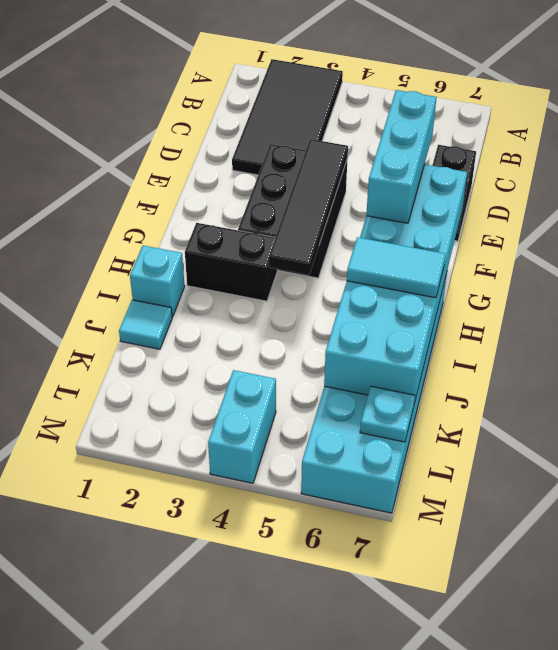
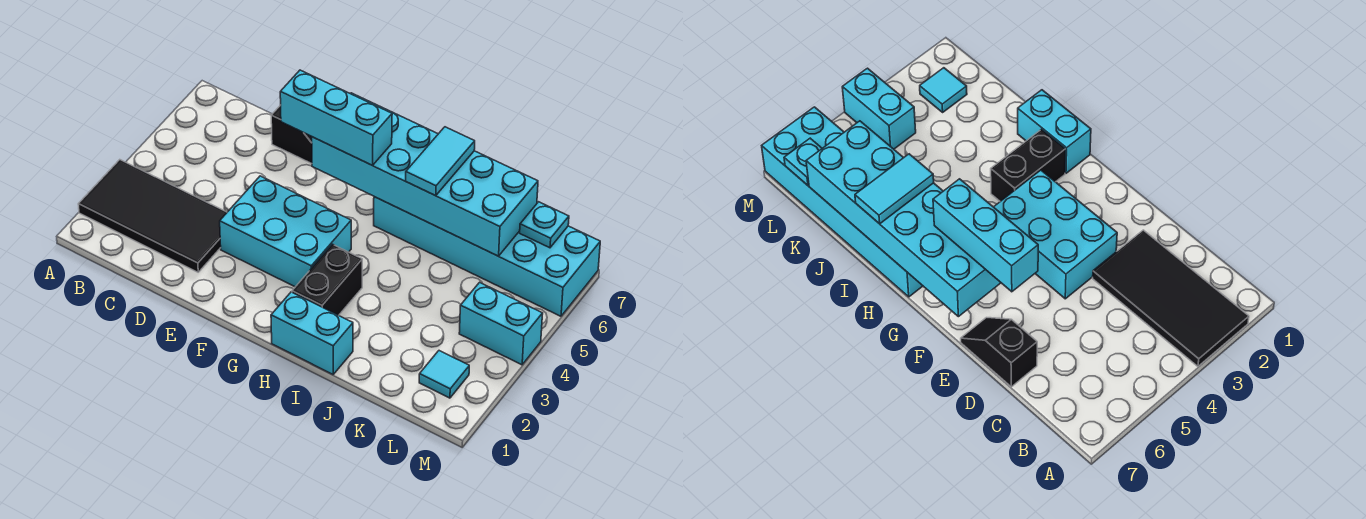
black brick E3:G4 level 1 -> cyan brick E3:G4 level 1
black tile E4:H4 level 2 -> none
cyan brick I1 level 1 -> cyan brick H1:I1 level 1
cyan tile J1 level 1 -> cyan tile L2 level 1

